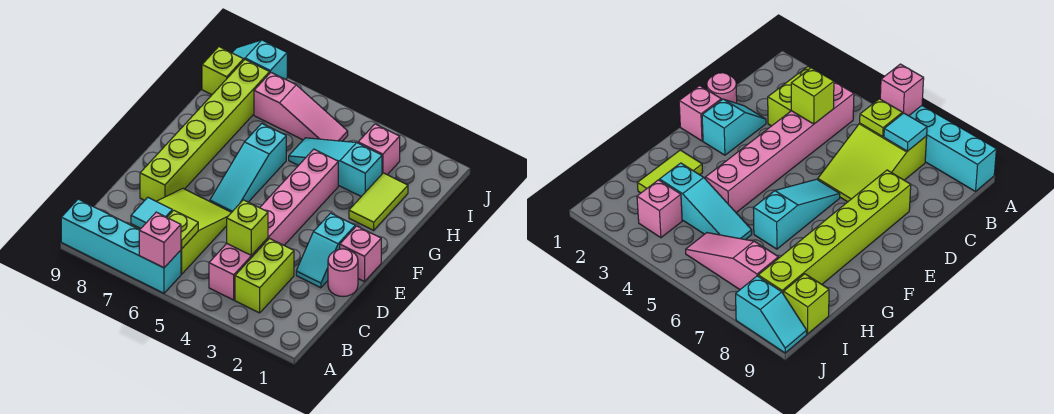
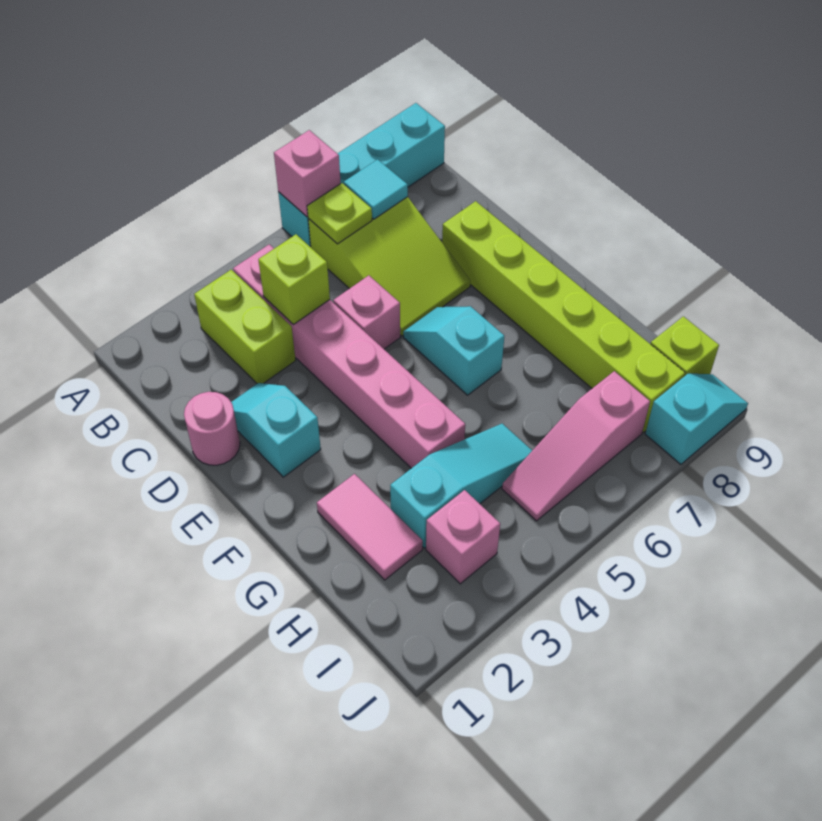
pink brick E1 level 1 -> pink brick D5 level 1
cyan slope E6:G6 level 1 top G -> cyan slope E6:F6 level 1 top F
lime tile G2:H2 level 1 -> pink tile G2:H2 level 1

